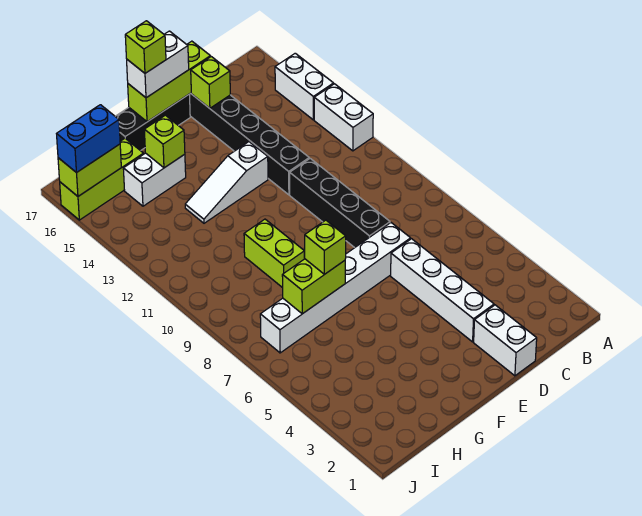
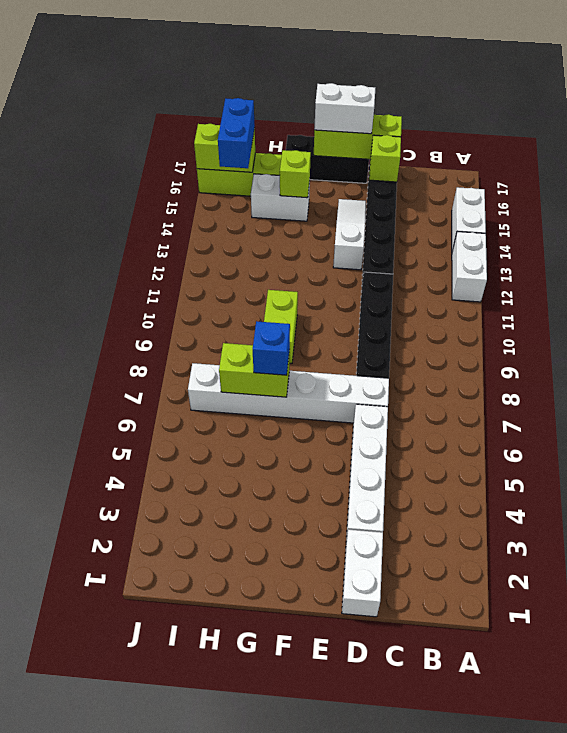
white slope E13:G13 level 1 top E -> white slope E13:E15 level 1 top 13
lime brick F17 level 4 -> none
lime brick G7 level 3 -> blue brick G7 level 3
blue brick I16:J16 level 3 -> blue brick I15:I16 level 3

